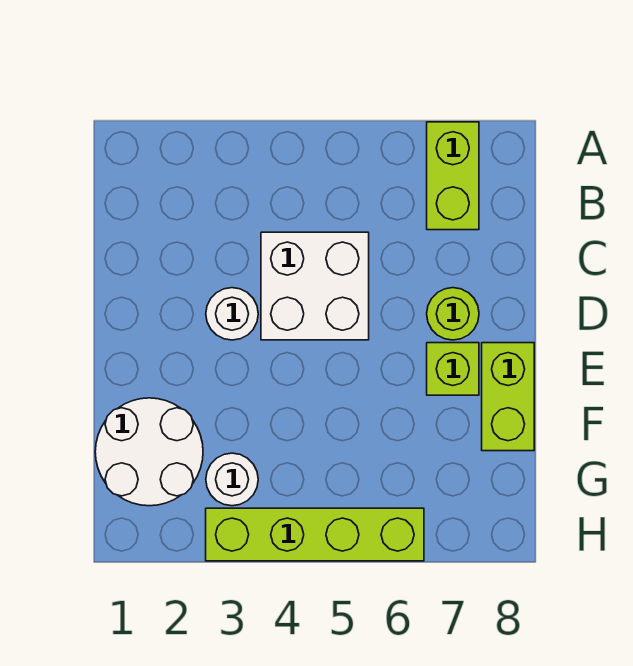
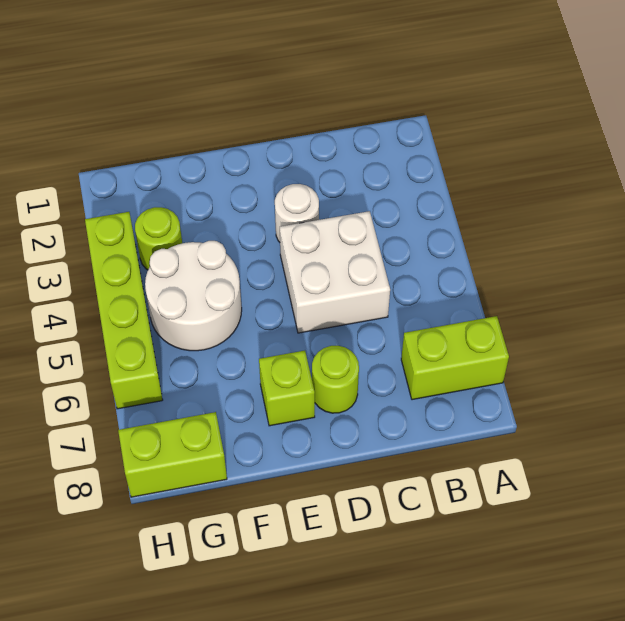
lime brick E8:F8 level 1 -> lime brick G8:H8 level 1
white round brick F1:G2 level 1 -> white round brick F4:G5 level 1
white round brick G3 level 1 -> lime round brick G3 level 1

